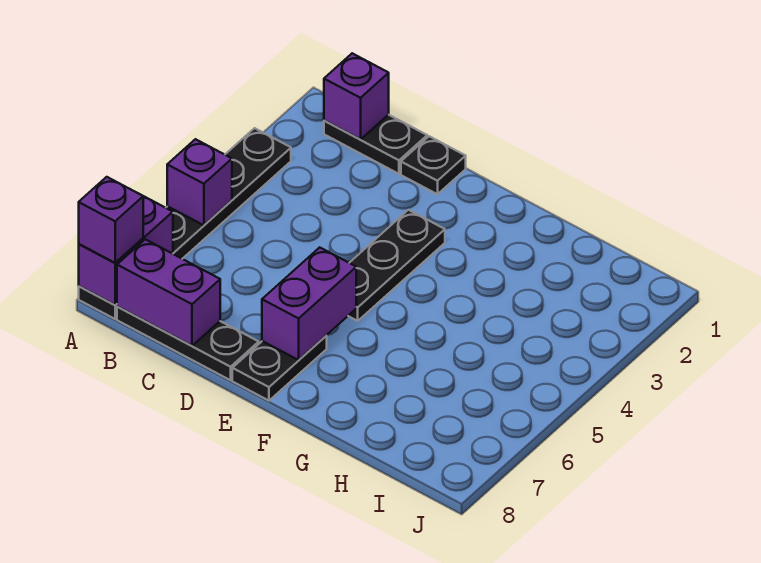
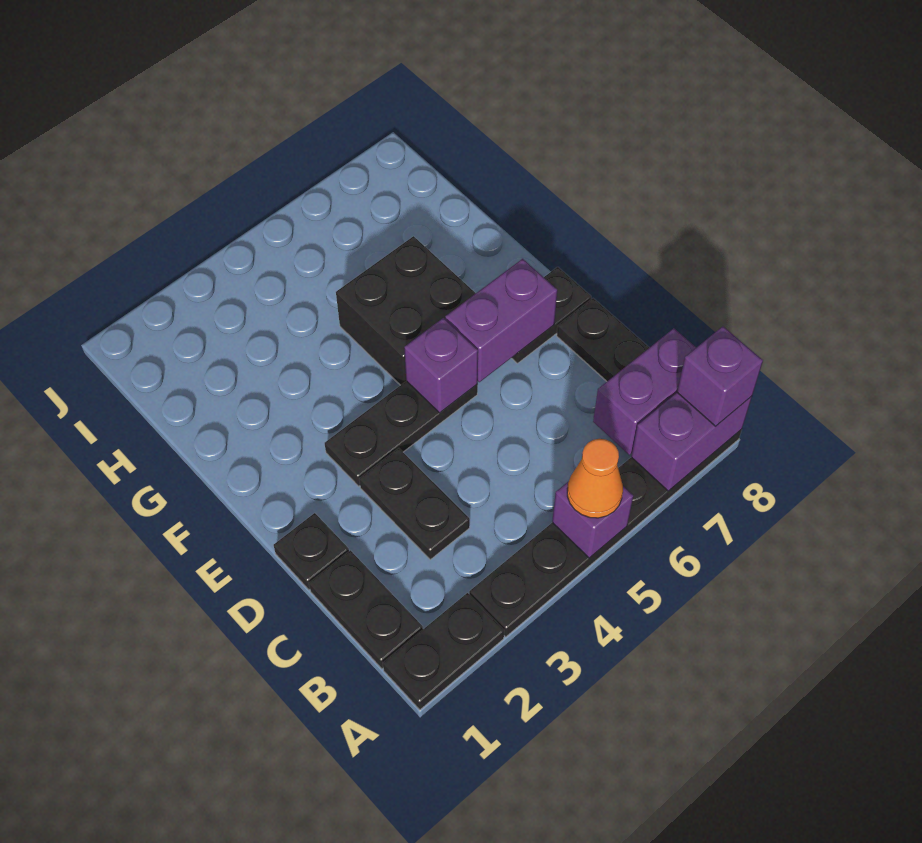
none -> black plate A1:A2 level 1
none -> orange cone A5 level 3
purple brick B1 level 2 -> purple brick E5 level 2
purple brick B8:C8 level 2 -> purple brick B7:B8 level 2
none -> black plate C3:D3 level 1
none -> black brick F5:G6 level 1

